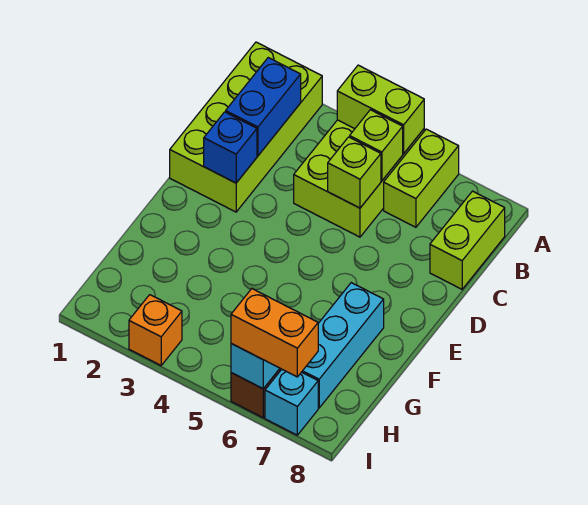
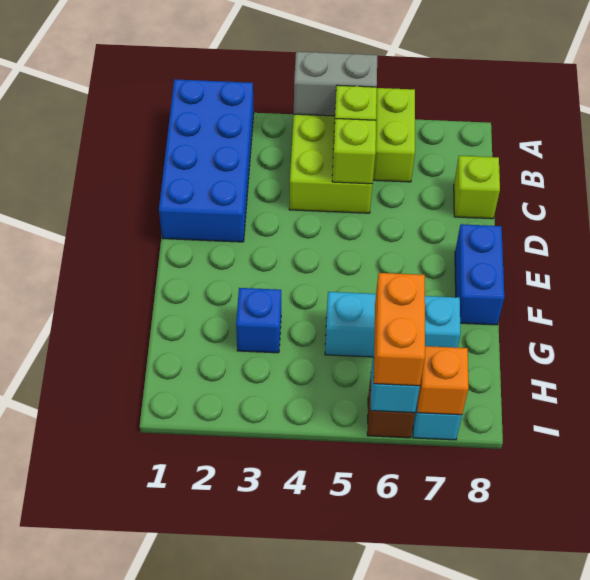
lime brick A1:D2 level 1 -> blue brick A1:D2 level 1
lime brick A4:A5 level 2 -> grey brick A4:A5 level 2
blue brick B2:C2 level 2 -> blue brick E8:F8 level 1
lime brick B8:C8 level 1 -> lime brick C8 level 1
blue brick D2 level 2 -> blue brick G3 level 1
cyan brick F7:H7 level 1 -> cyan brick G5:G7 level 1
orange brick I3 level 1 -> orange brick I7 level 2
orange brick I6:I7 level 3 -> orange brick H6:I6 level 3

